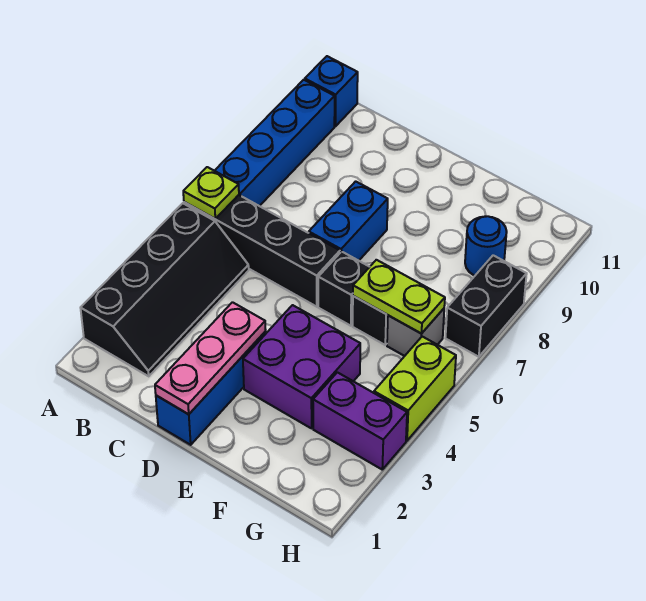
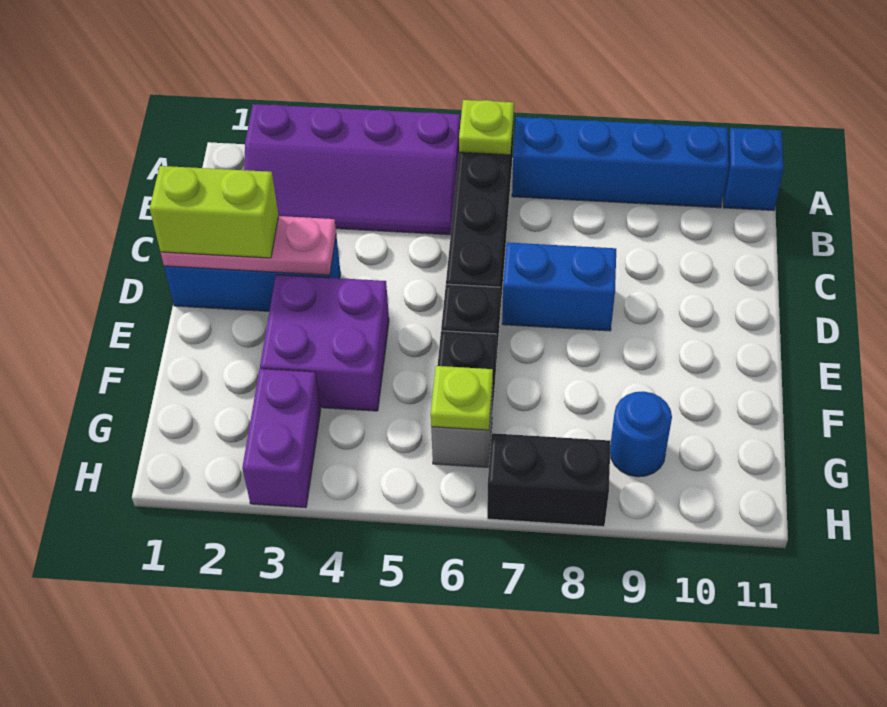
black slope A2:B5 level 1 top A -> purple slope A2:B5 level 1 top A
lime plate F6:G6 level 2 -> lime plate G6 level 2
lime brick H4:H5 level 1 -> lime brick D1:D2 level 3

